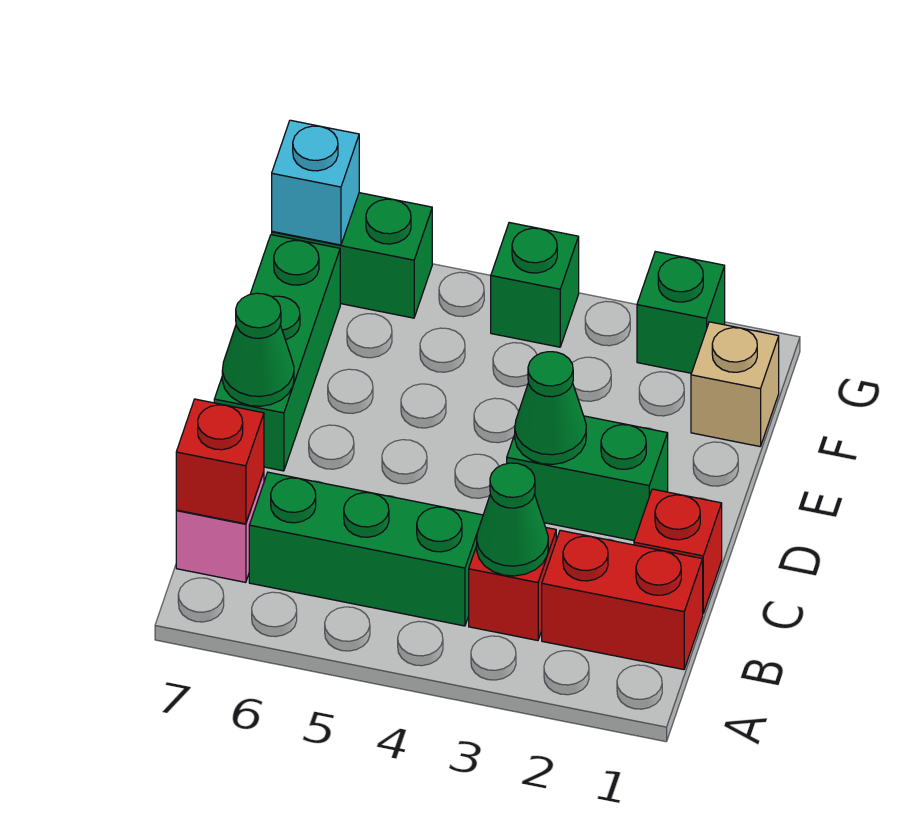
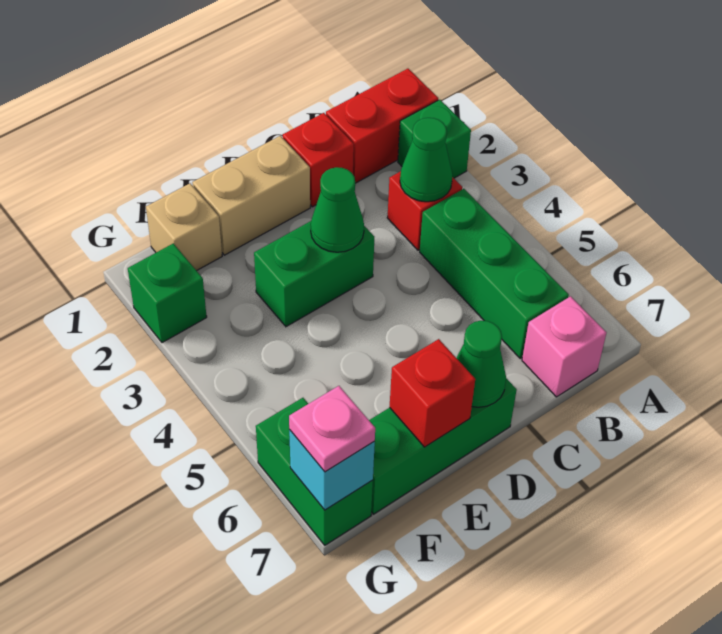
red brick B1:B2 level 1 -> red brick A1:B1 level 1
red brick B7 level 2 -> red brick E7 level 2
none -> tan brick D1:E1 level 1
green brick D2:D3 level 1 -> green brick D3:E3 level 1
green brick G4 level 1 -> green brick A2 level 1
none -> pink plate G7 level 3

